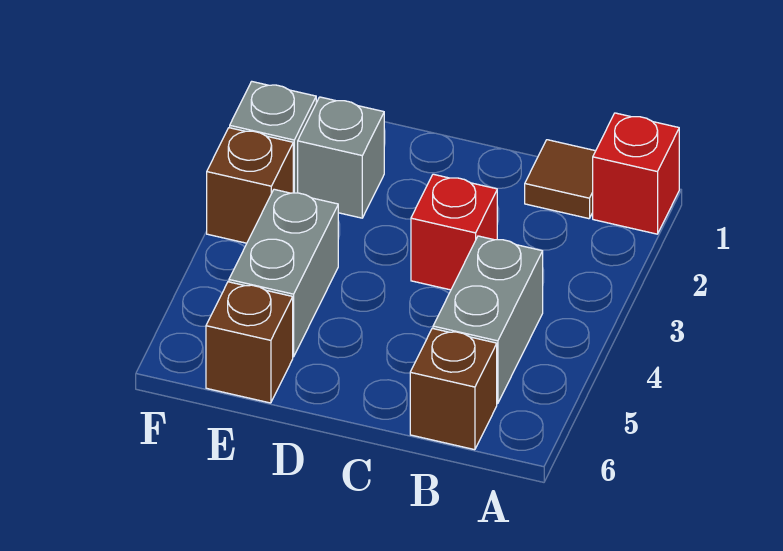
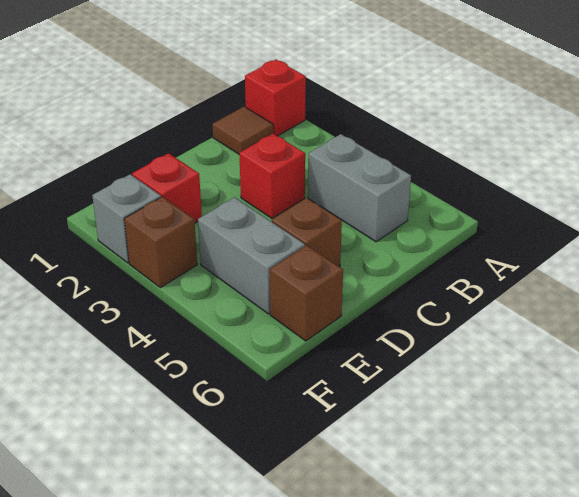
brown brick B6 level 1 -> brown brick D5 level 1
grey brick E2 level 1 -> red brick E2 level 1

